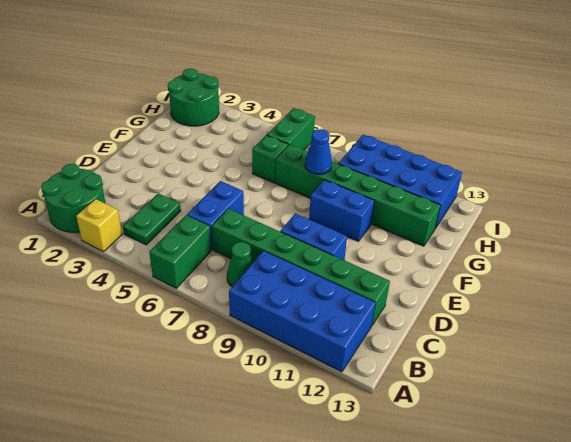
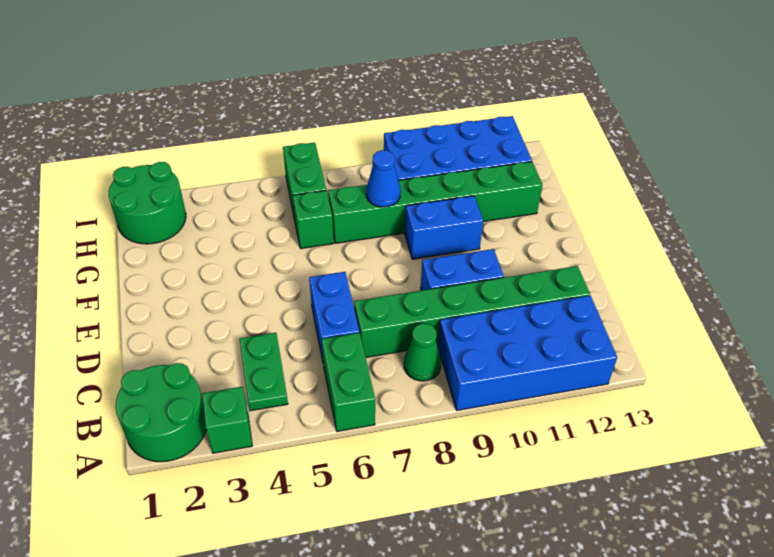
yellow brick A3 level 1 -> green brick A3 level 1

